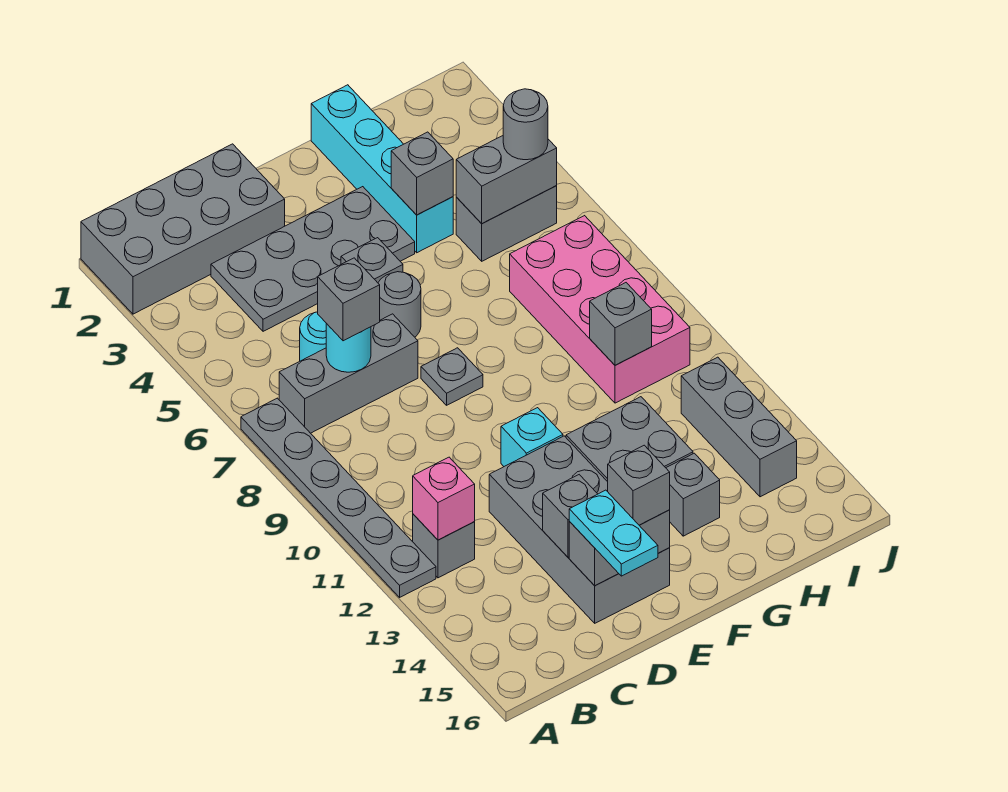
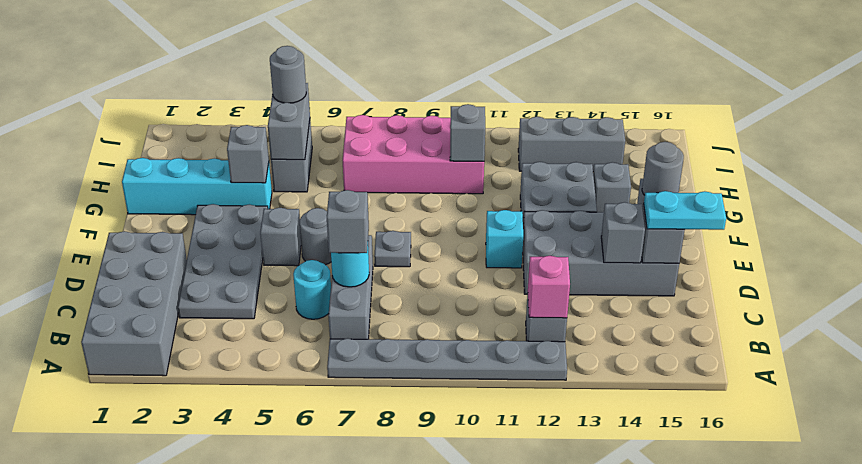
grey brick E15 level 3 -> grey round brick E15 level 3

